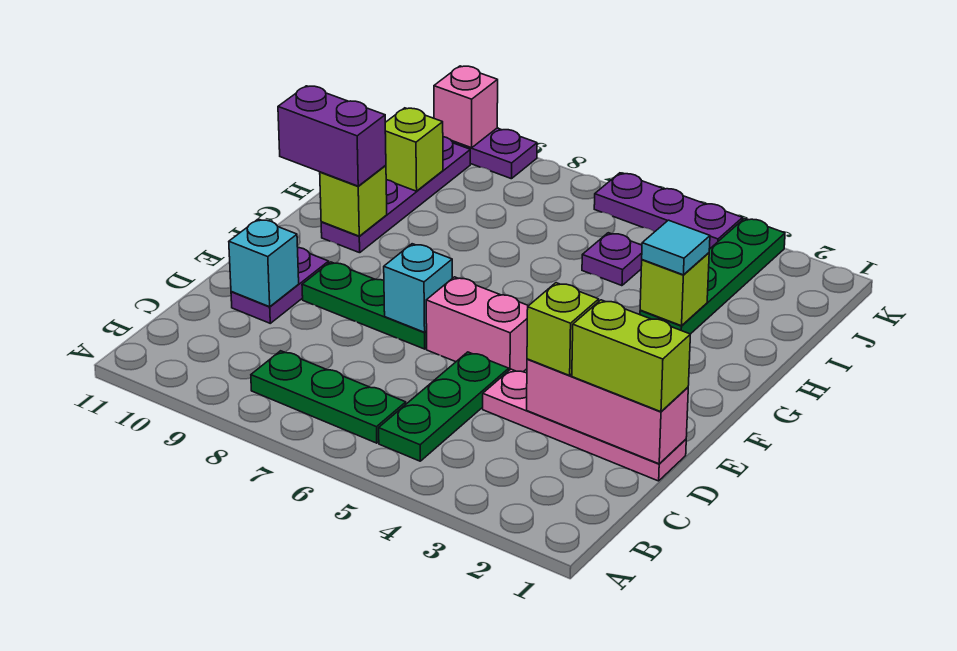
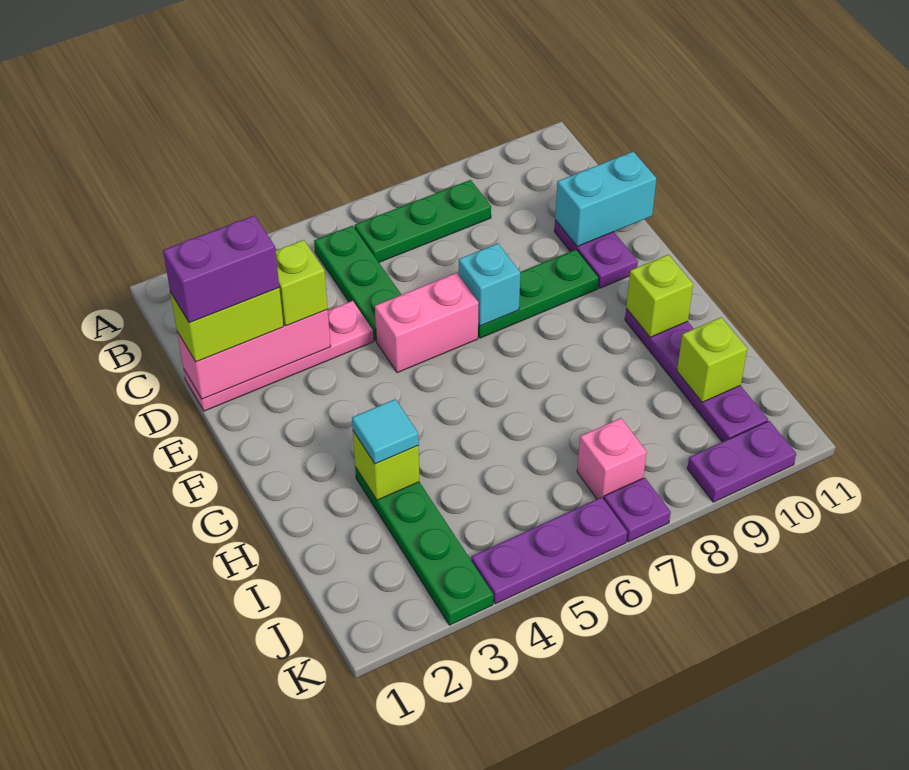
cyan brick D10 level 2 -> cyan brick D10:D11 level 2
purple brick G10:G11 level 3 -> purple brick D1:D2 level 4
purple plate I5 level 1 -> purple plate K7 level 1
pink brick K10 level 2 -> pink brick J7 level 1

